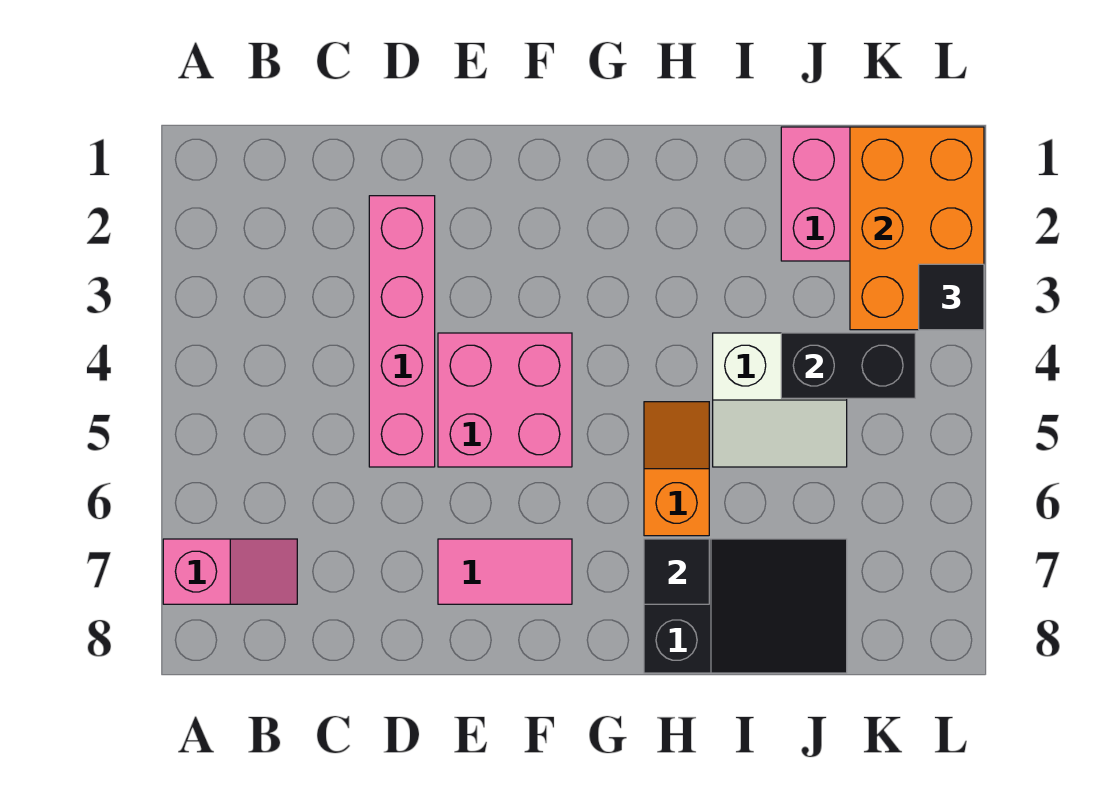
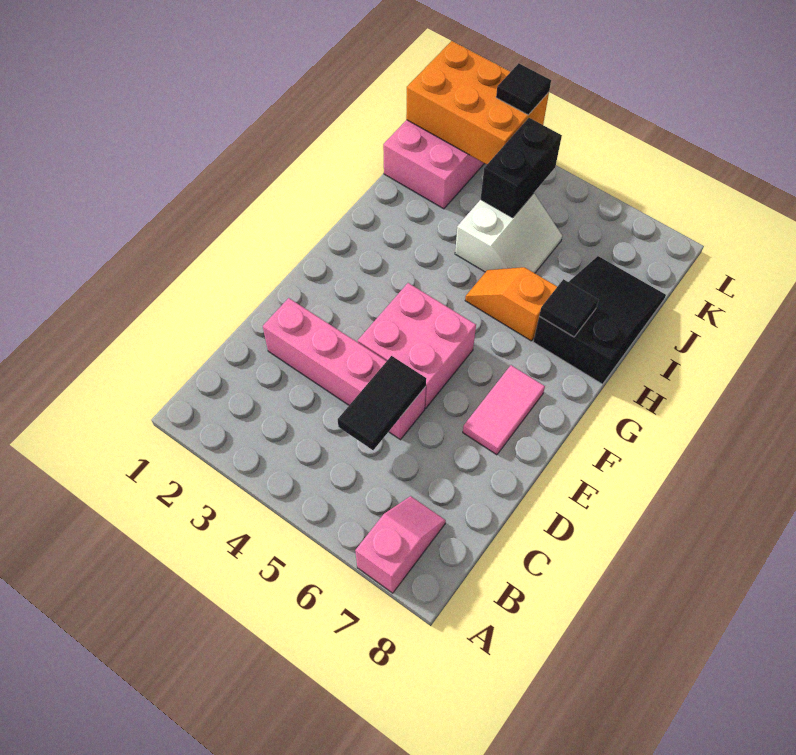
none -> black tile C5:D5 level 2

